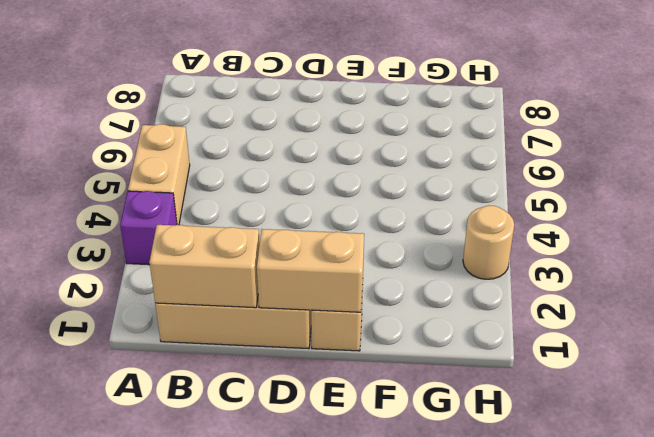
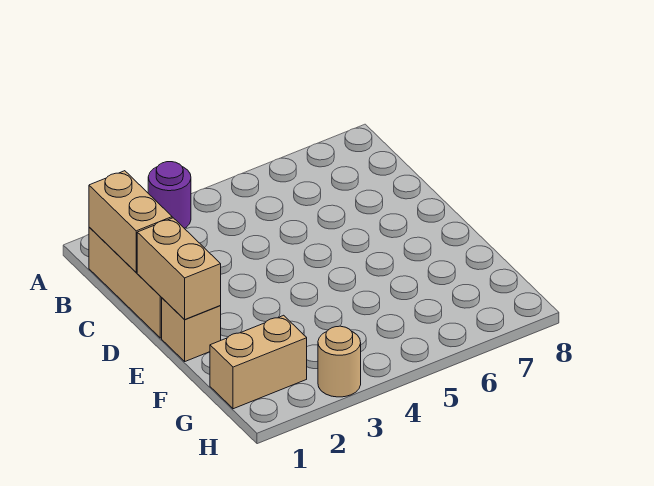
purple brick A3 level 1 -> purple round brick A3 level 1
tan brick A4:A5 level 1 -> tan brick G1:G2 level 1

